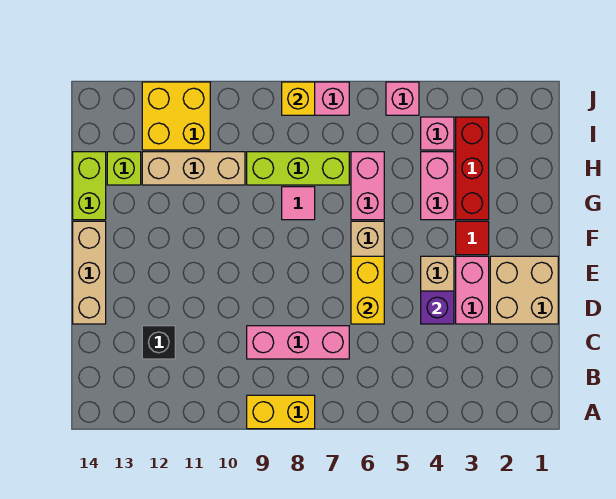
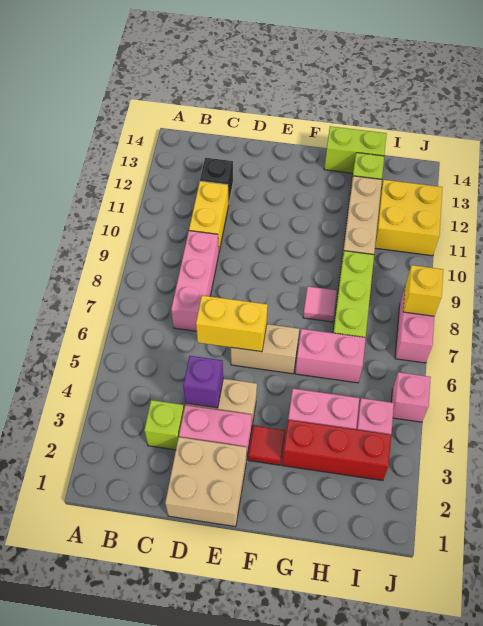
yellow brick A8:A9 level 1 -> yellow brick C10:C11 level 1
none -> lime brick C3 level 1
tan brick D14:F14 level 1 -> none

